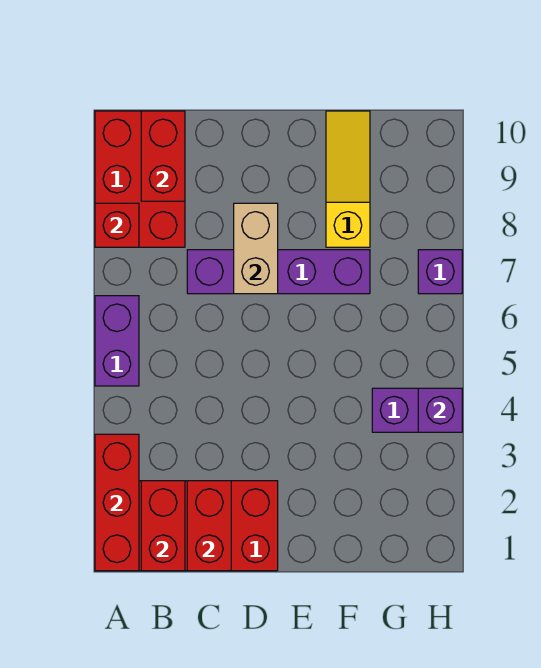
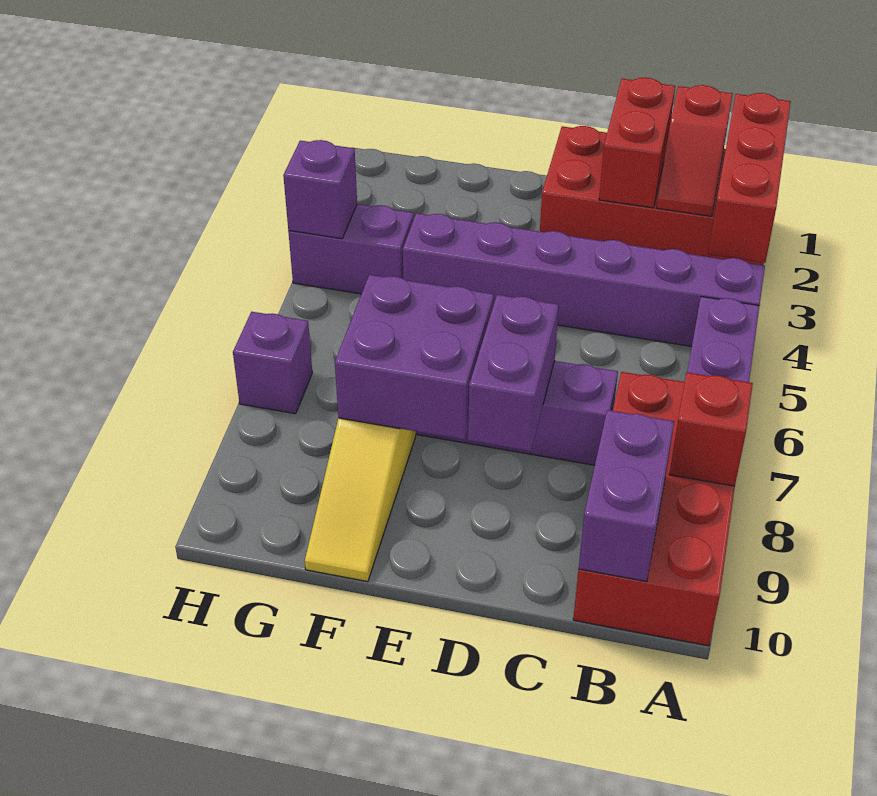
none -> purple brick A4:F4 level 1
red brick A8:B10 level 1 -> red brick A7:B10 level 1
red brick B1:B2 level 2 -> red slope B1:B2 level 2 top 1
red brick B9:B10 level 2 -> purple brick B9:B10 level 2
tan brick D7:D8 level 2 -> purple brick D7:D8 level 2
none -> purple brick E7:F8 level 2

